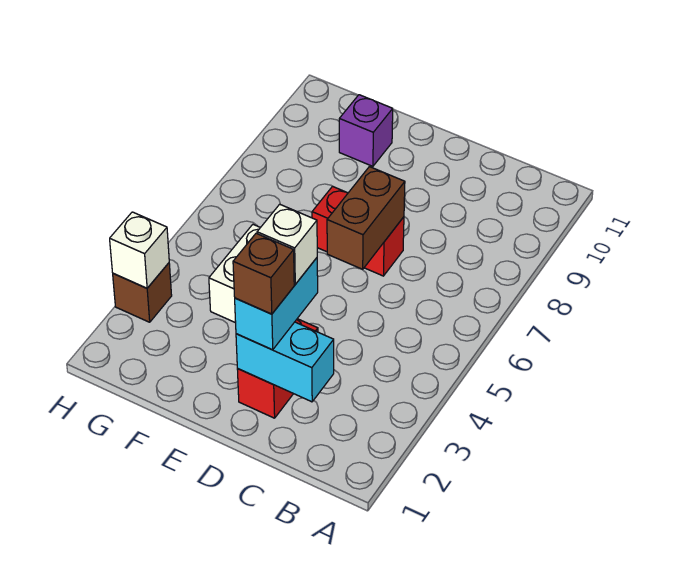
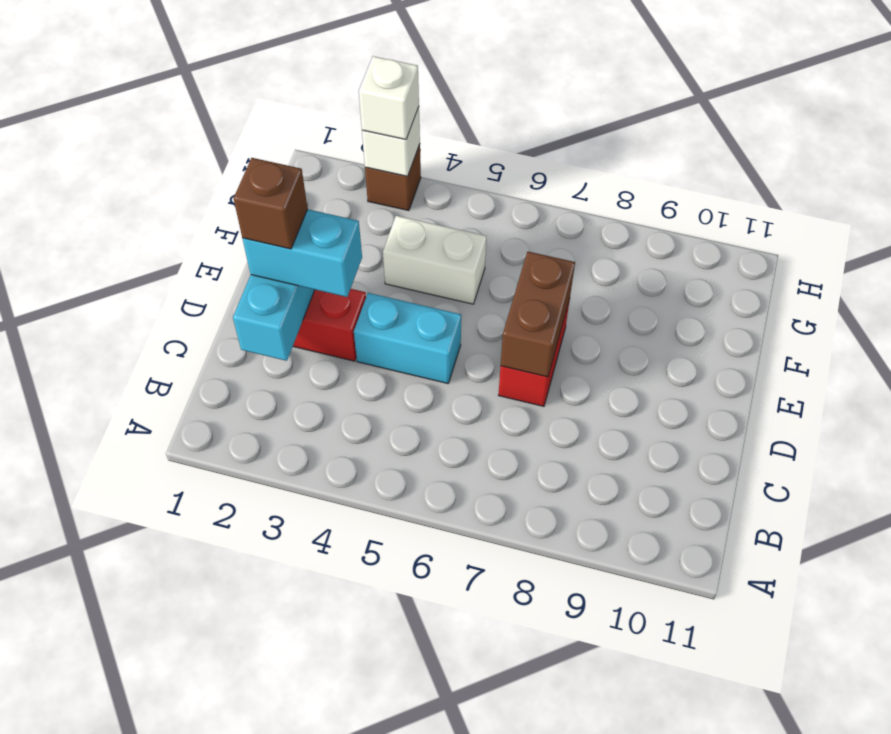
white brick D3 level 4 -> white brick H3 level 3
none -> cyan brick D4:D5 level 1
brown brick D6:D7 level 2 -> brown brick D7:E7 level 2
purple brick F10 level 1 -> none

